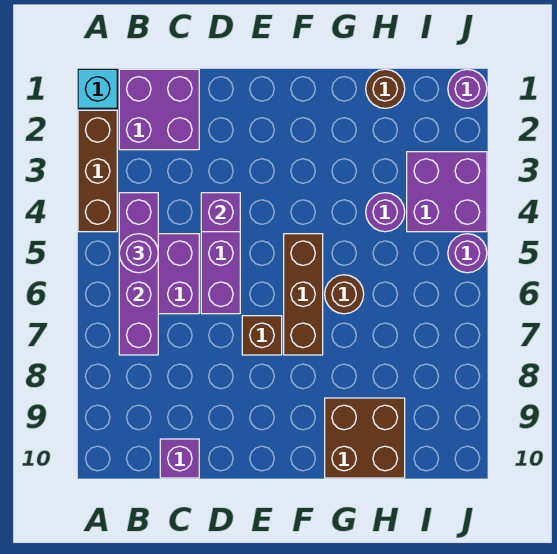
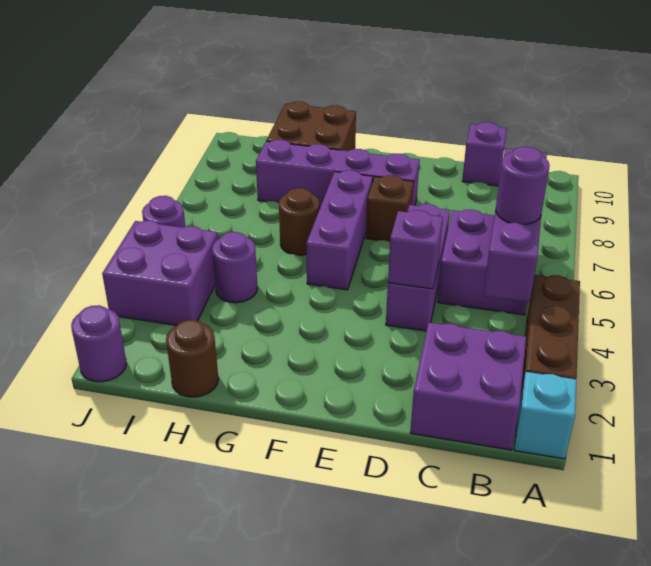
none -> purple brick E8:H8 level 1
brown brick F5:F7 level 1 -> purple brick F5:F7 level 1

